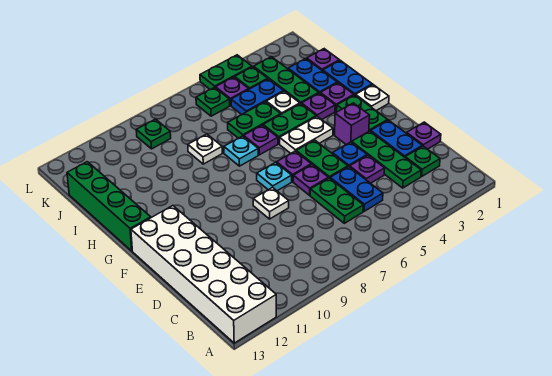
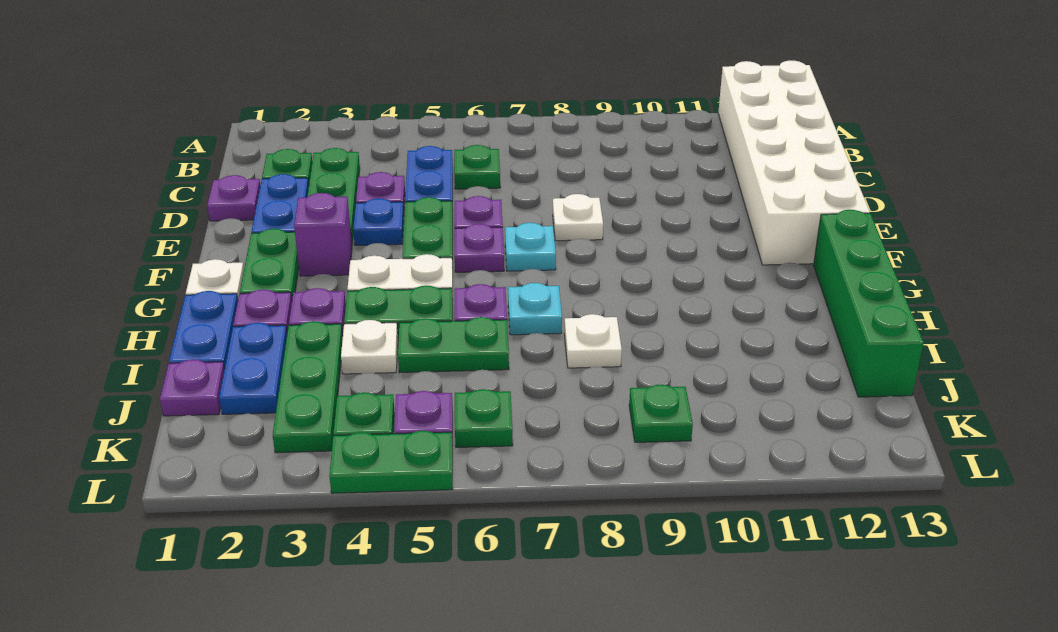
green plate C6:D6 level 1 -> green plate C6 level 1
blue plate J4:J5 level 1 -> none

